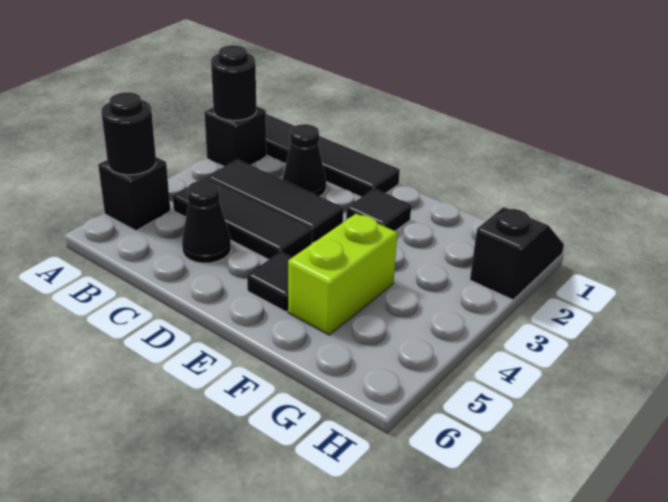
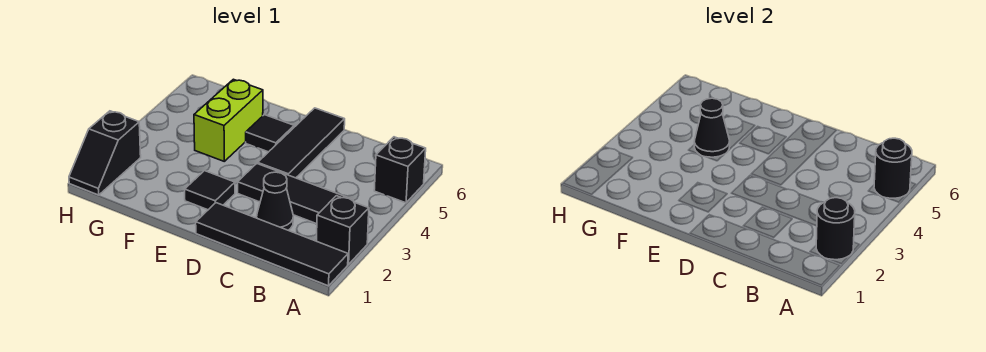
black tile B4:D4 level 1 -> black tile D4:D6 level 1
black cone C5 level 1 -> black cone F4 level 2

